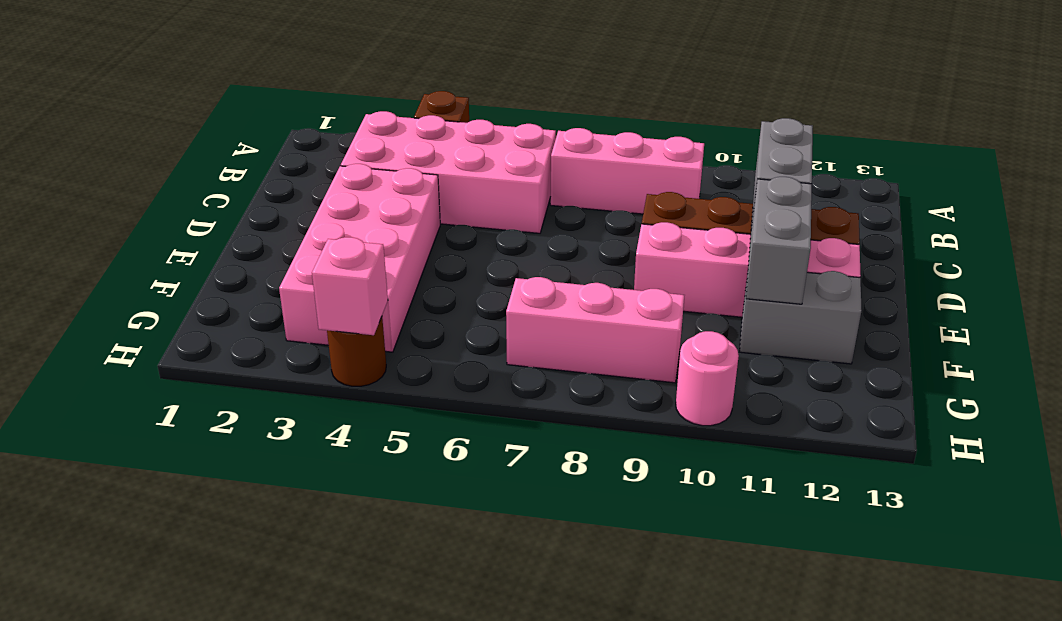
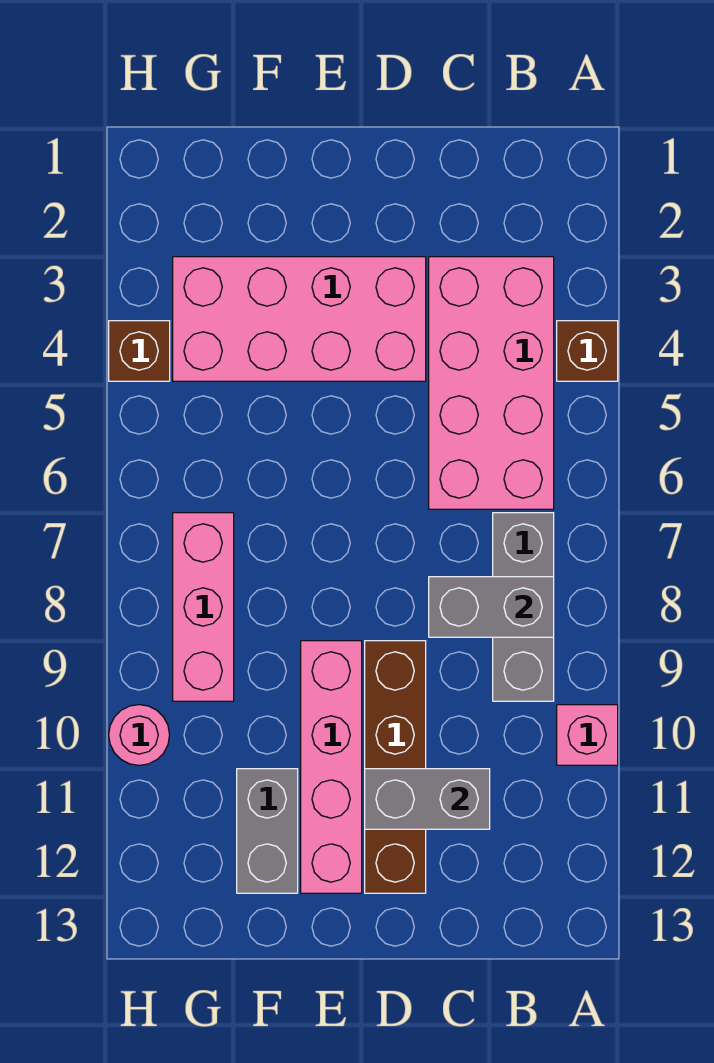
pink brick B7:B9 level 1 -> grey brick B7:B9 level 1
grey brick E11:F11 level 2 -> grey brick B8:C8 level 2
brown round brick H4 level 1 -> brown brick H4 level 1
pink brick H4 level 2 -> pink brick A10 level 1

